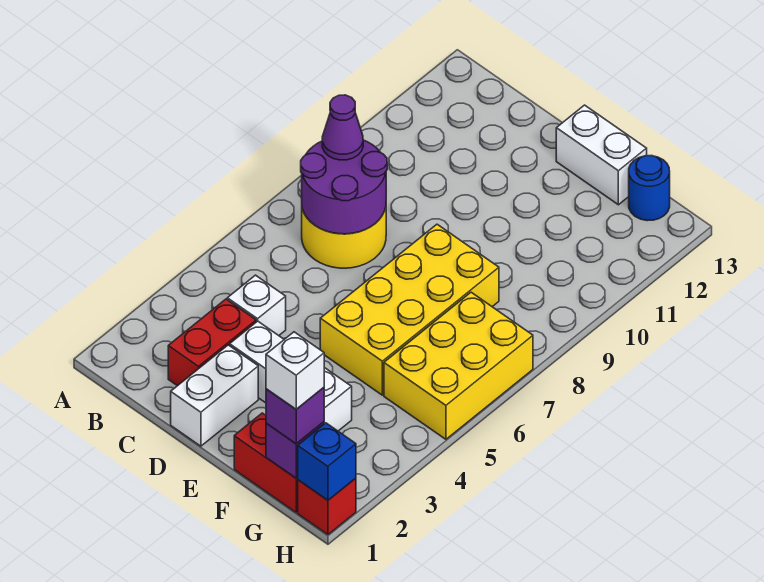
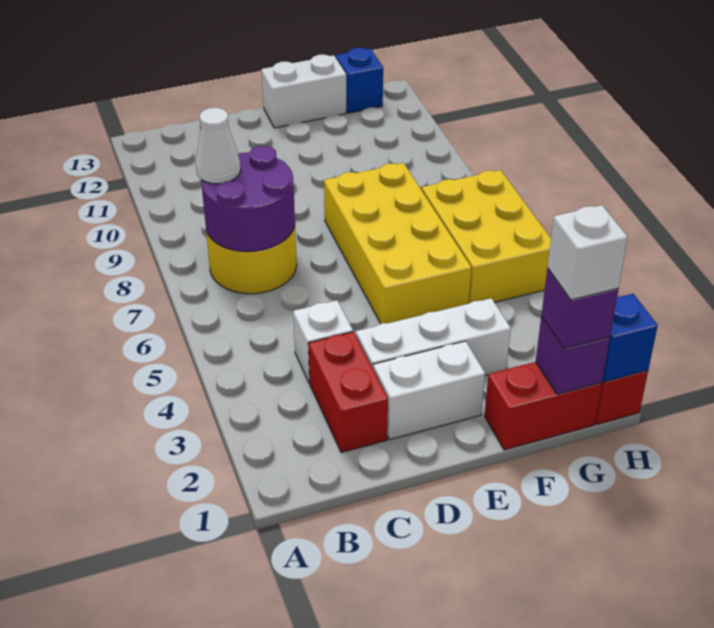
purple cone B8 level 3 -> white cone B8 level 3
white brick D1:D2 level 1 -> white brick D2:E2 level 1
blue round brick G13 level 1 -> blue brick G13 level 1

